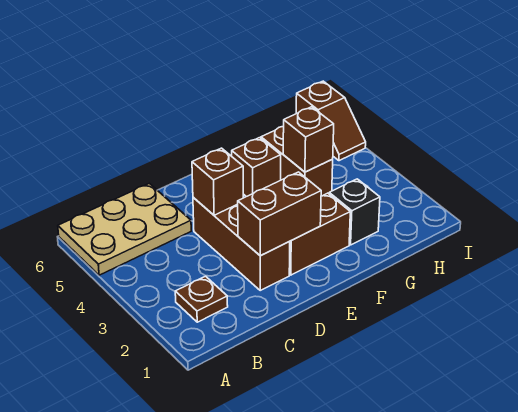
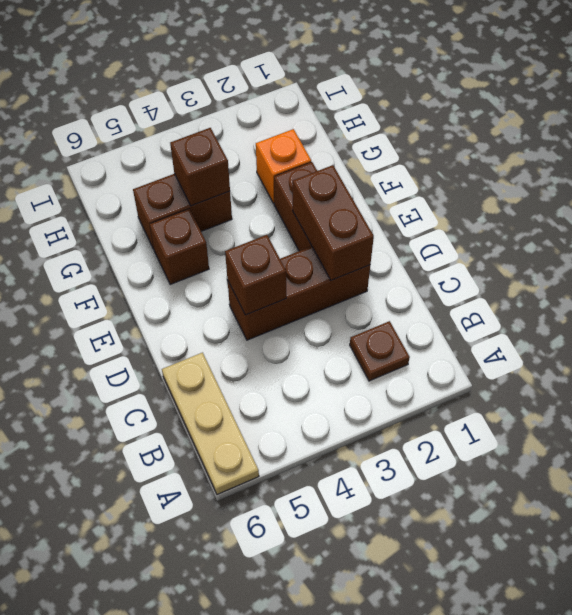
tan plate A5:C6 level 1 -> tan plate A6:C6 level 1
black brick G2 level 1 -> orange brick G2 level 1
brown slope I5:I6 level 1 top 6 -> none

